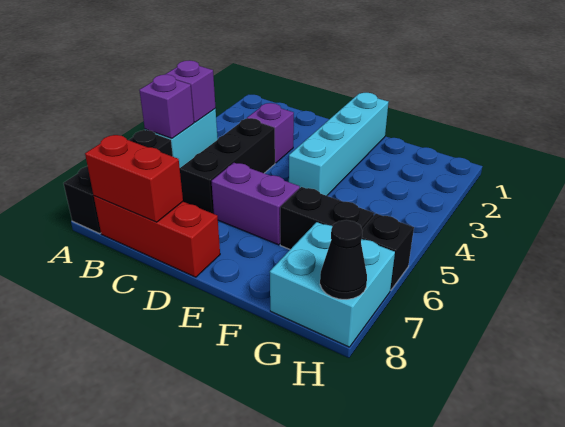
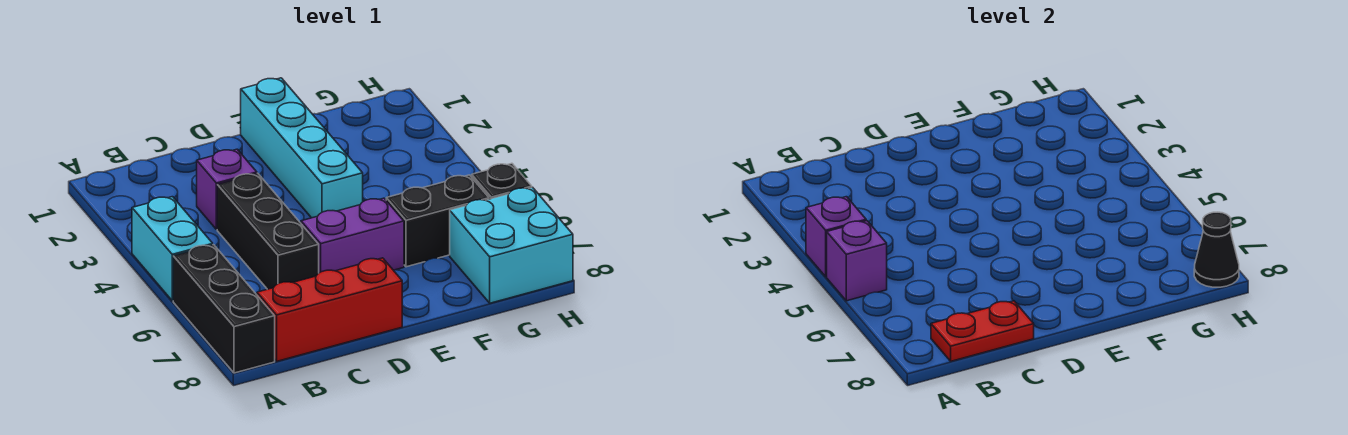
red brick B8:C8 level 2 -> red plate B8:C8 level 2

